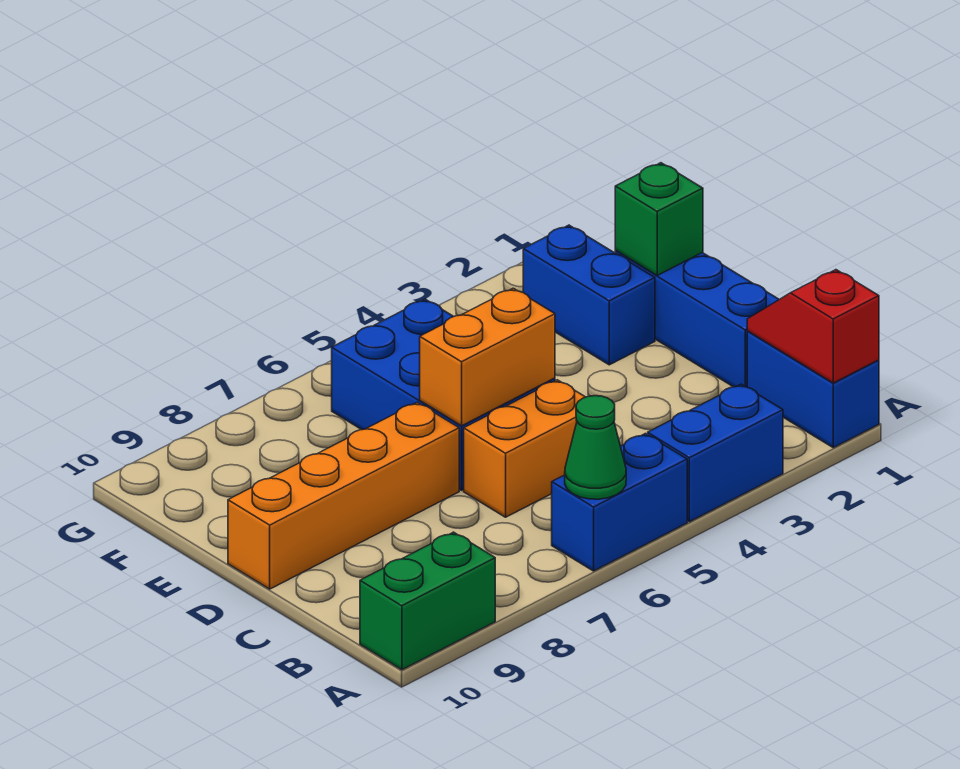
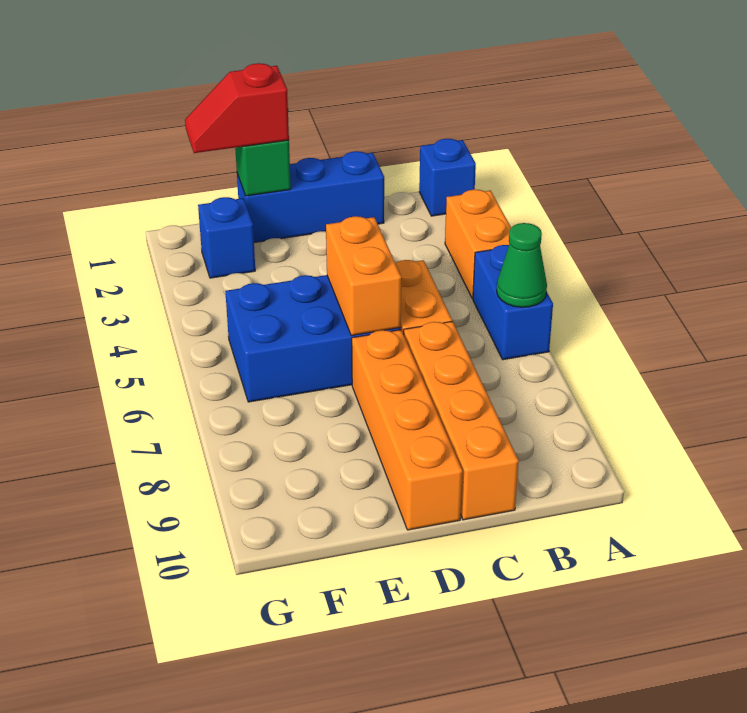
blue brick A1:B1 level 1 -> blue brick A1 level 1
red slope A1:B1 level 2 top A -> red slope E1:F1 level 3 top E
blue brick A3:A4 level 1 -> orange brick A3:A4 level 1
green brick A9:A10 level 1 -> none
none -> orange brick C7:C10 level 1
blue brick E2:F2 level 1 -> blue brick F2 level 1

